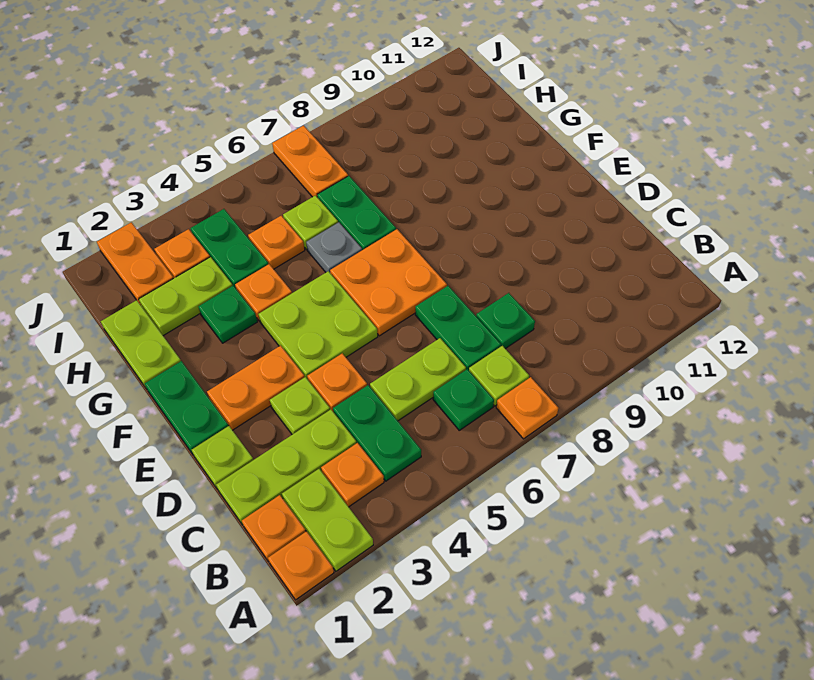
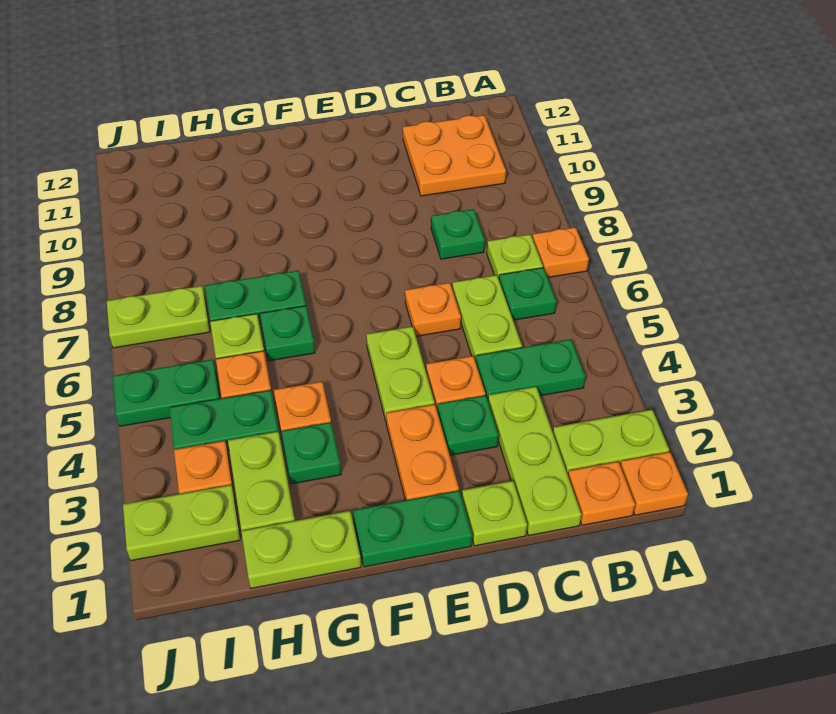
orange plate B3 level 1 -> orange plate D6 level 1
green plate C7:D7 level 1 -> green plate I5:J5 level 1
lime plate D3 level 1 -> green plate D3 level 1
lime plate E4:F5 level 1 -> lime plate E4:E5 level 1
orange plate E6:F7 level 1 -> orange plate B10:C11 level 1
grey plate G6 level 1 -> green plate G6 level 1
orange plate I2:J2 level 1 -> lime plate I2:J2 level 1
orange plate I7:J7 level 1 -> lime plate I7:J7 level 1

